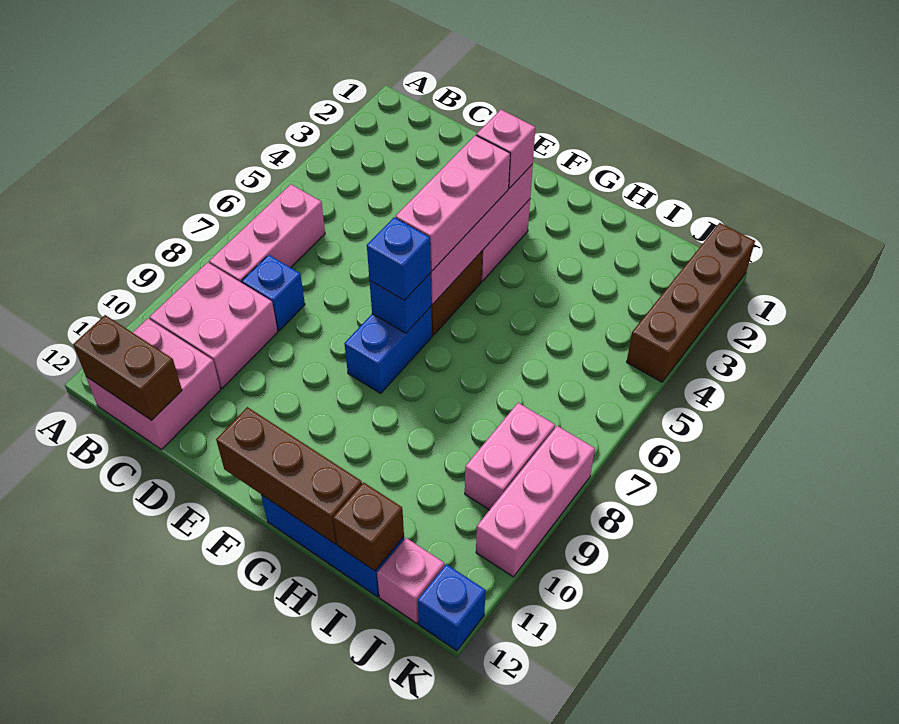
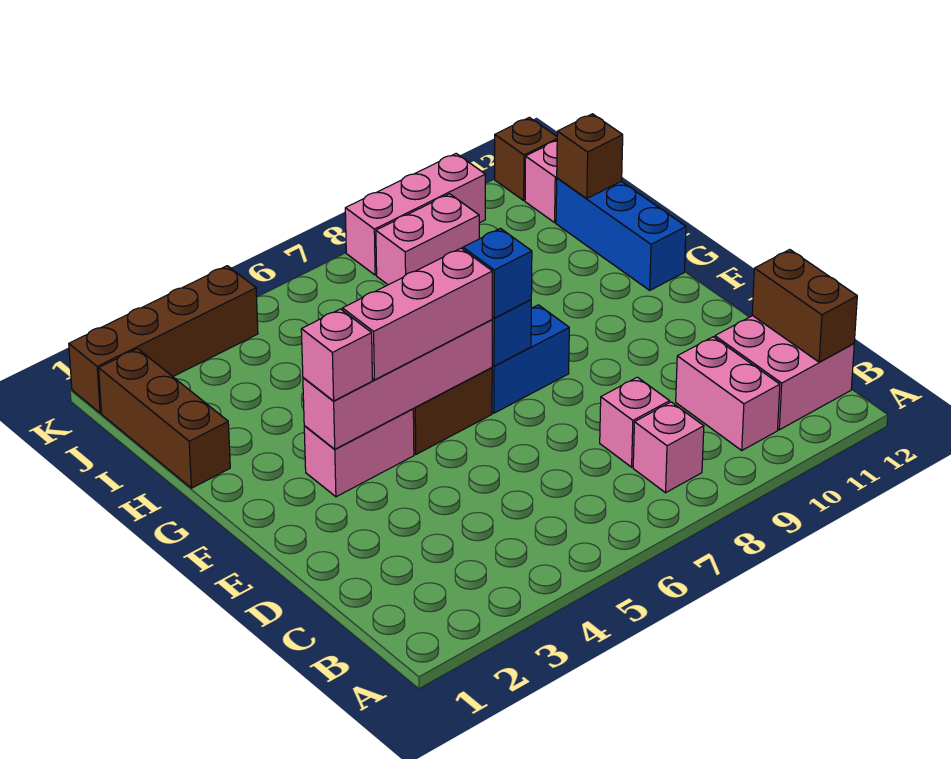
pink brick B6:B8 level 1 -> pink brick B8 level 1
pink brick B9:C10 level 1 -> pink brick B10:C10 level 1
blue brick C8 level 1 -> pink brick C8 level 1
brown brick F12:H12 level 2 -> brown brick H1:J1 level 1
blue brick K12 level 1 -> brown brick K12 level 1

